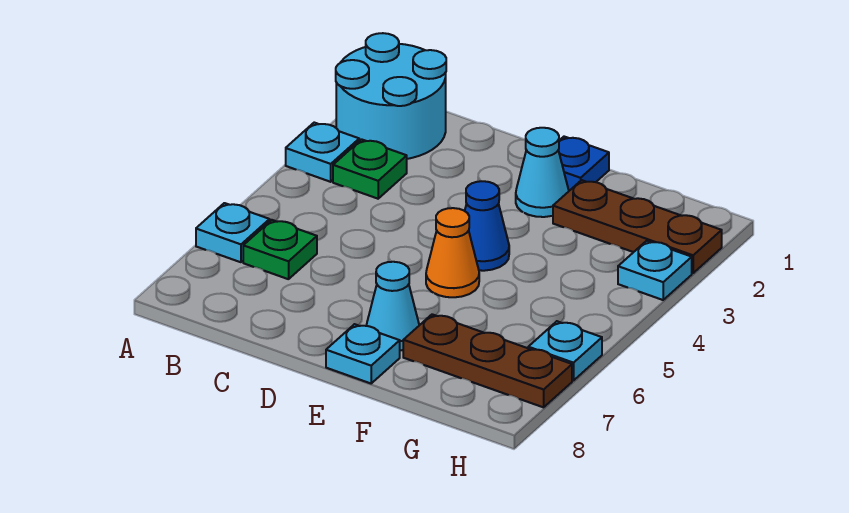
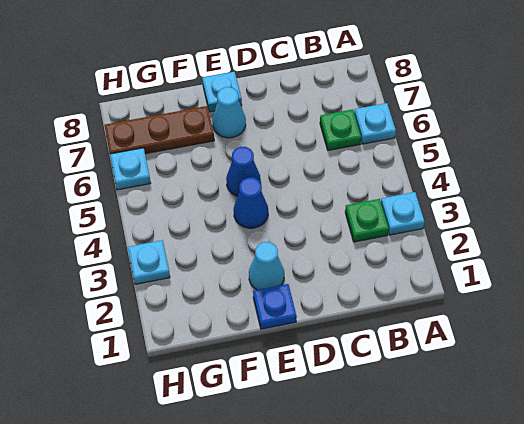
cyan round brick A1:B2 level 1 -> none
orange cone E5 level 1 -> blue cone E5 level 1
brown plate F2:H2 level 1 -> none

